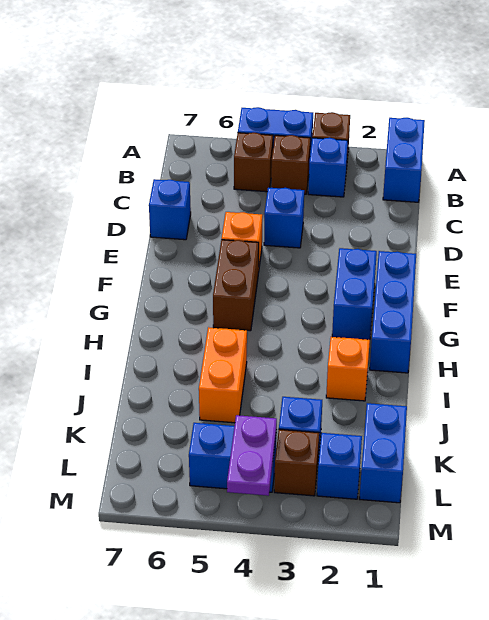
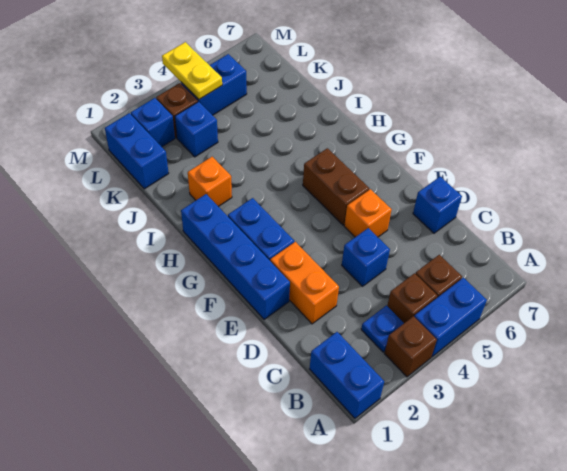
blue brick B3 level 1 -> blue plate B3 level 1
blue brick F1:H1 level 1 -> blue brick E1:H1 level 1
orange brick I5:J5 level 1 -> orange brick D2:E2 level 1
purple plate L4:M4 level 2 -> yellow plate L4:M4 level 2

